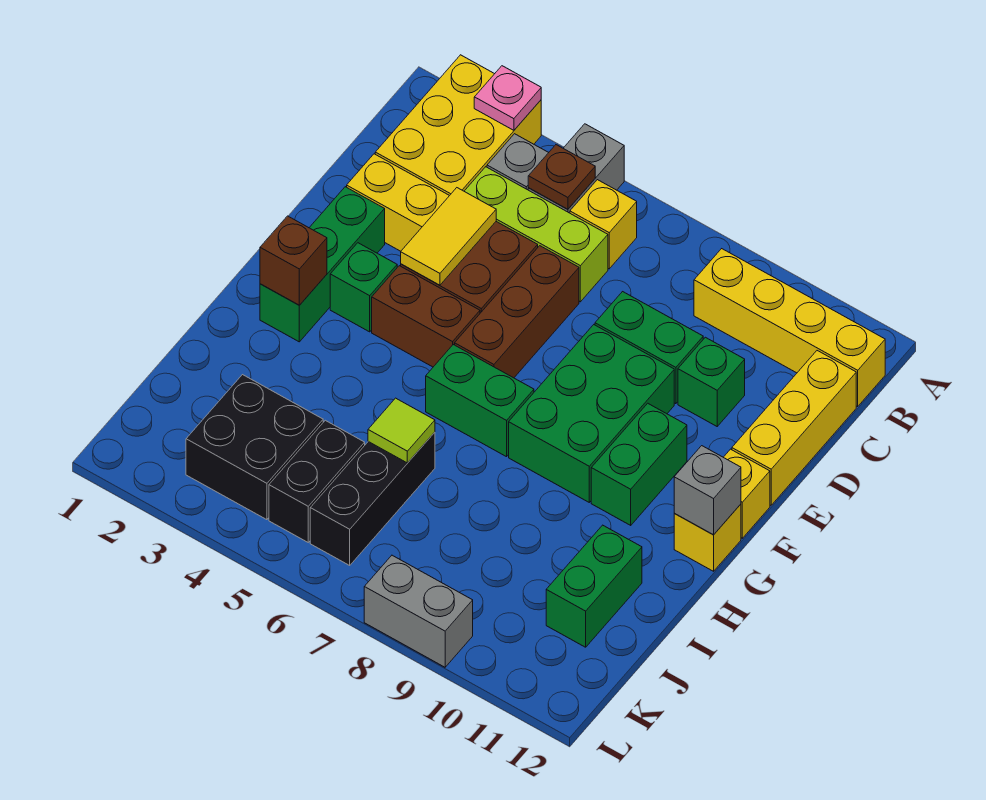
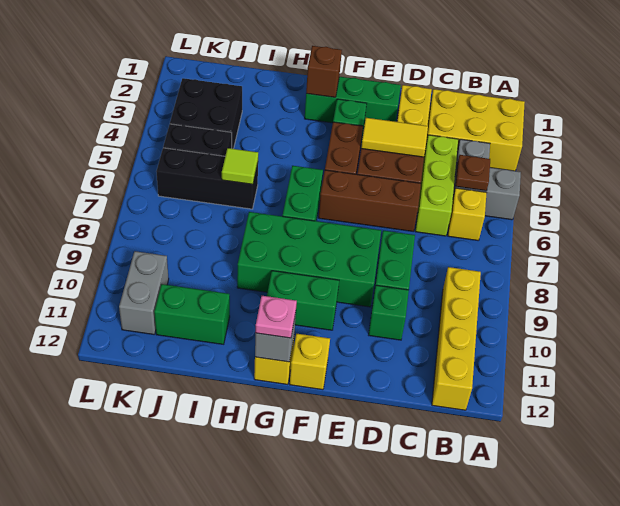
pink plate A3 level 2 -> pink plate G12 level 3
yellow brick C12:E12 level 1 -> none
green brick E8:G9 level 1 -> green brick E8:H9 level 1
grey brick L8:L9 level 1 -> grey brick K10:K11 level 1

